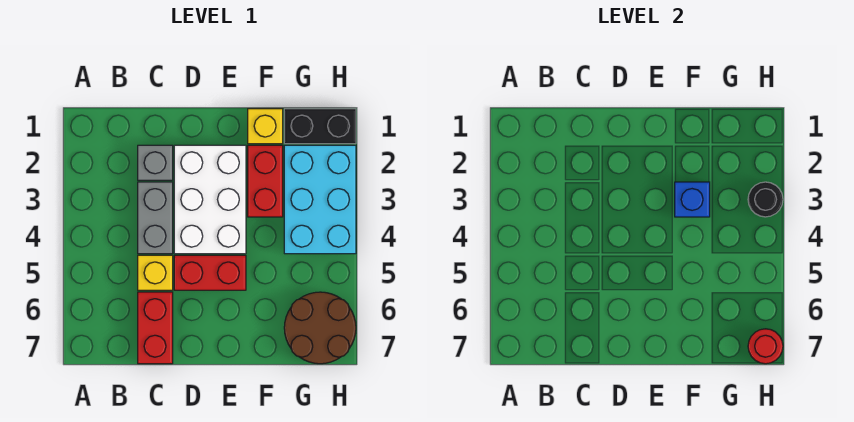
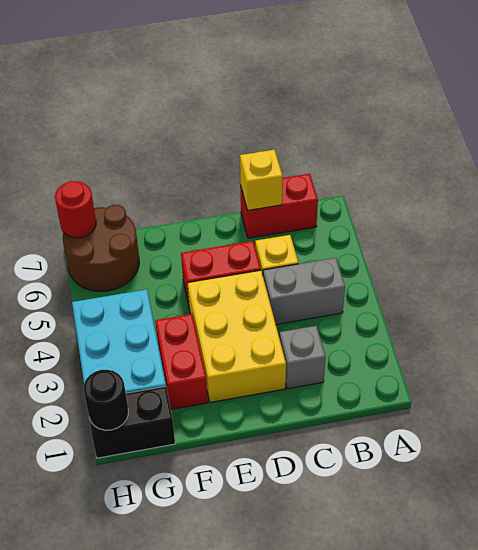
grey brick C3:C4 level 1 -> grey brick B4:C4 level 1
red brick C6:C7 level 1 -> red brick B7:C7 level 1
white brick D2:E4 level 1 -> yellow brick D2:E4 level 1
yellow brick F1 level 1 -> yellow brick C7 level 2
blue brick F3 level 2 -> none
black round brick H3 level 2 -> black round brick H1 level 2

